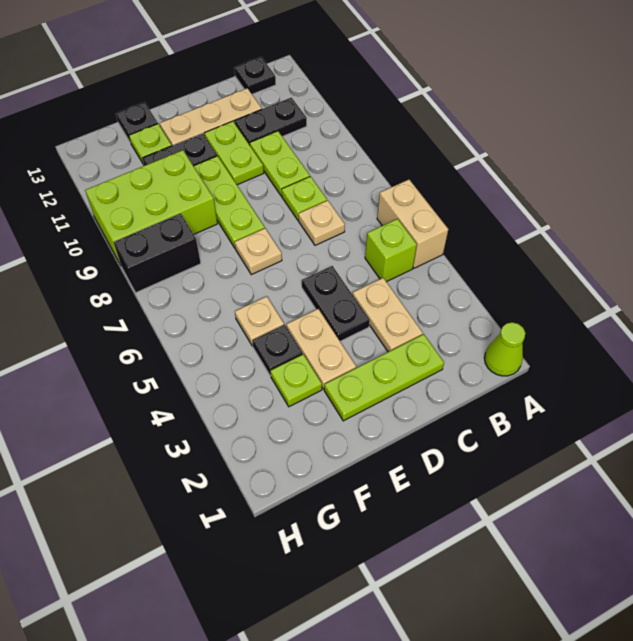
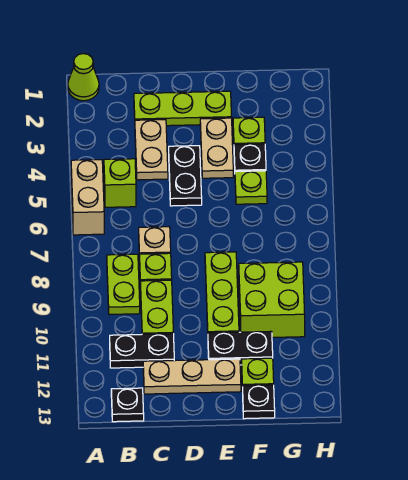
lime plate D10:D11 level 1 -> lime plate B8:B9 level 1
tan plate E7 level 1 -> none
tan plate F5 level 1 -> lime plate F5 level 1
lime brick F9:H10 level 1 -> lime brick F9:G10 level 1
black brick G8:H8 level 1 -> none

